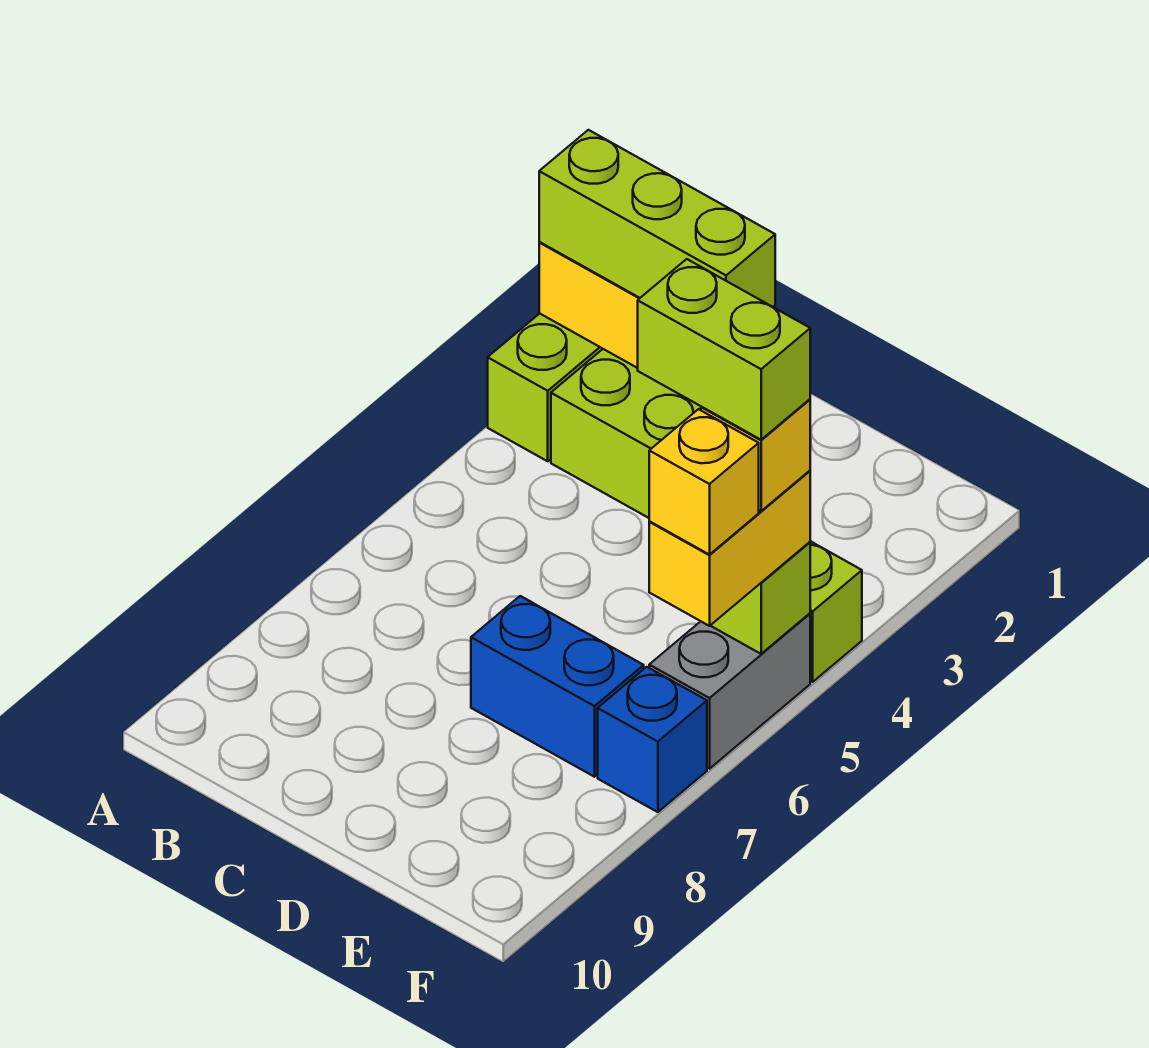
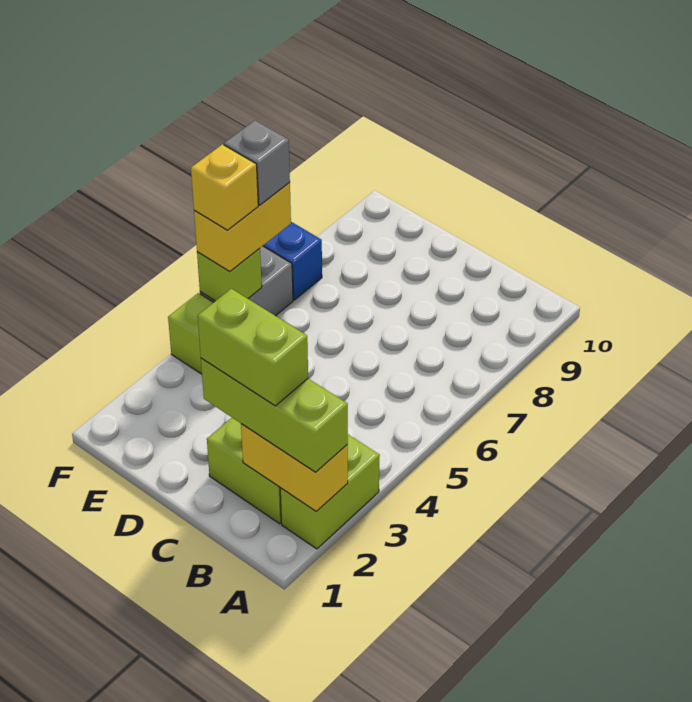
blue brick D7:E7 level 1 -> none
lime brick E5:F5 level 5 -> lime brick B2:C2 level 4
yellow brick F6 level 4 -> grey brick F6 level 4

